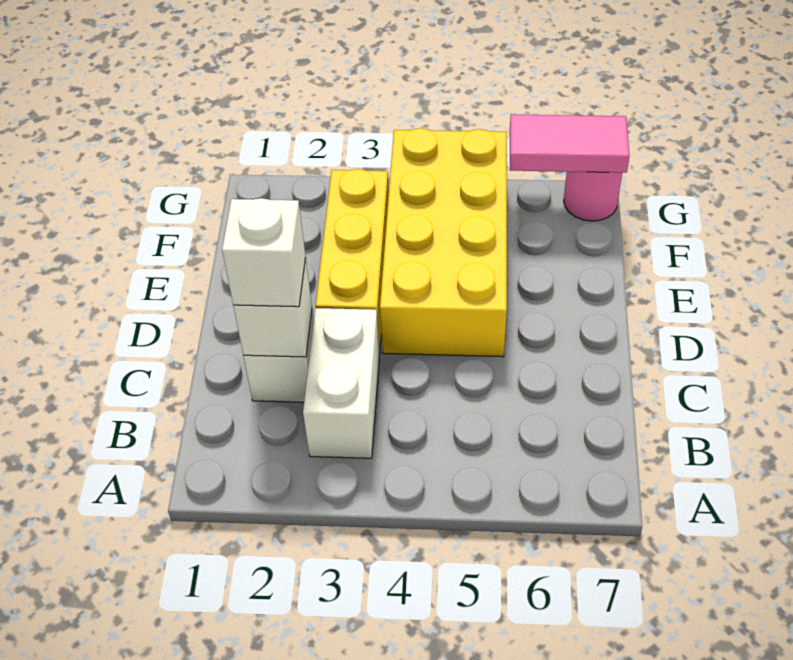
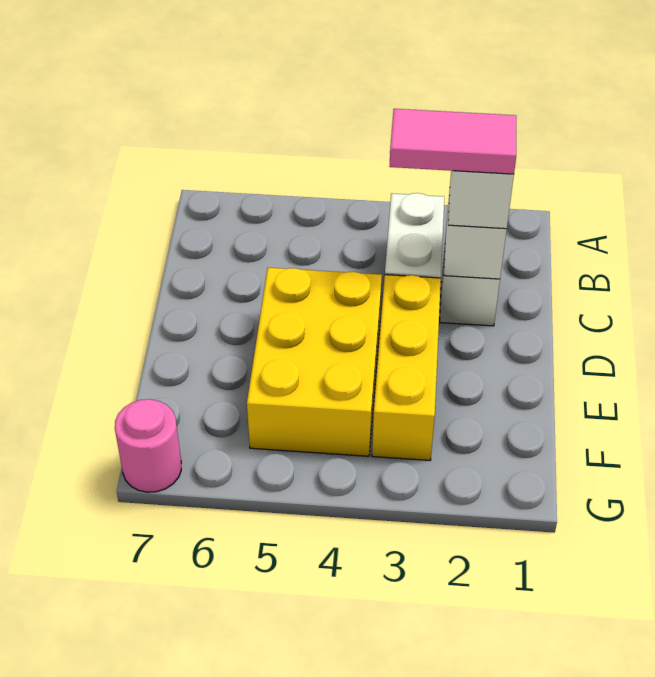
yellow brick D4:G5 level 1 -> yellow brick D4:F5 level 1
pink tile G6:G7 level 2 -> pink tile C2:C3 level 4

